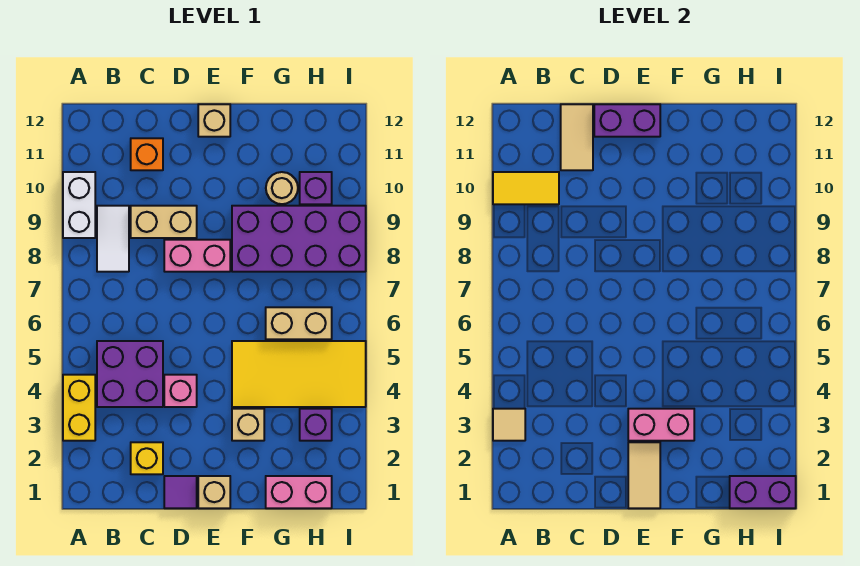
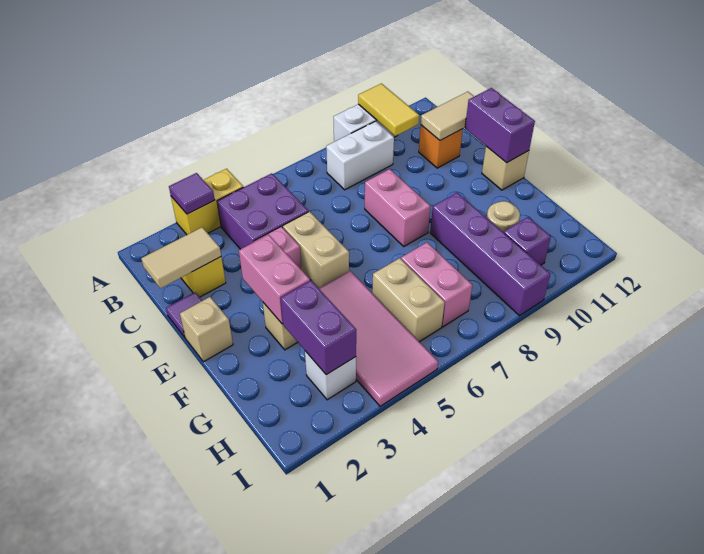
tan tile A3 level 2 -> purple tile A3 level 2
white tile B8:B9 level 1 -> white brick B8:B9 level 1
tan brick C9:D9 level 1 -> tan brick D5:E5 level 1
tan tile E1:E2 level 2 -> tan tile C1:C2 level 2
yellow tile F4:I5 level 1 -> pink tile F4:I5 level 1
purple brick F8:I9 level 1 -> purple brick F9:I9 level 1
pink brick G1:H1 level 1 -> pink brick G7:H7 level 1
purple brick H1:I1 level 2 -> purple brick G3:H3 level 2
purple brick H3 level 1 -> white brick H3 level 1

